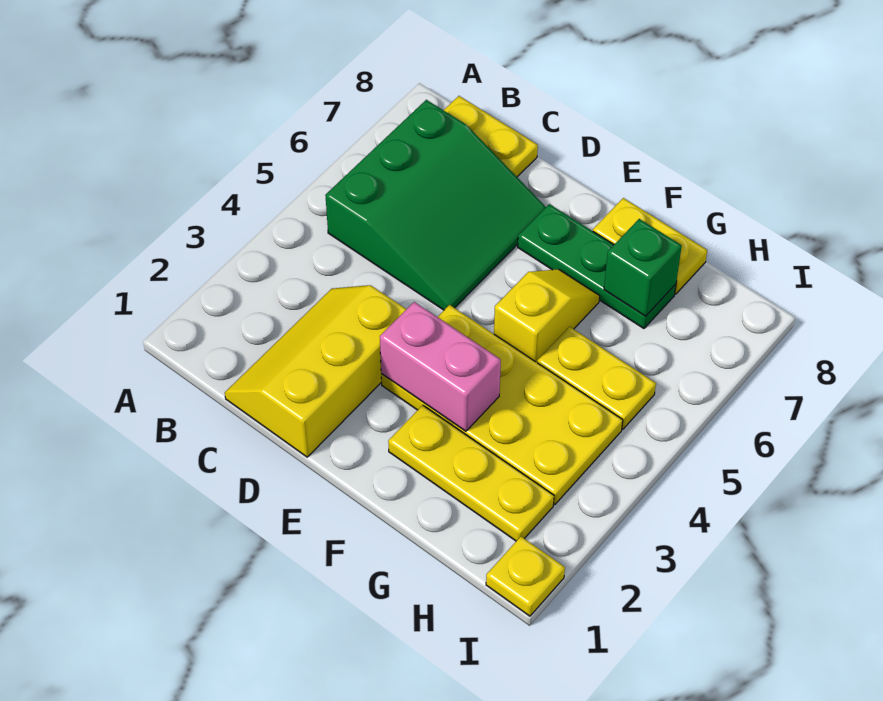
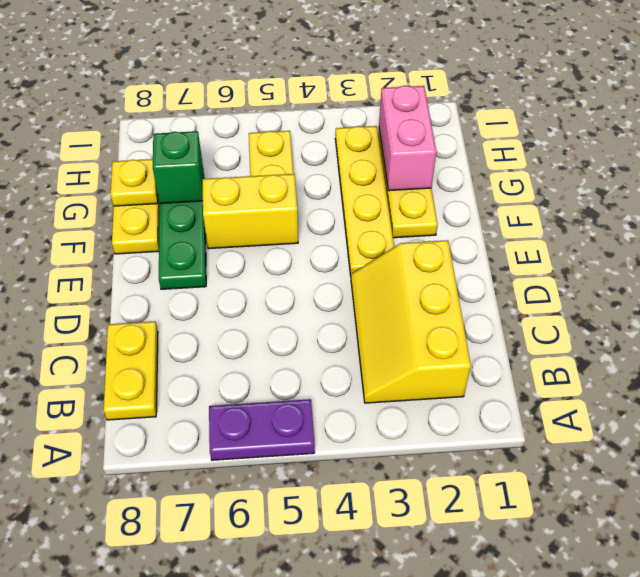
none -> purple plate A5:A6 level 1
green slope B5:D7 level 1 top B -> none
yellow slope C1:D3 level 1 top D -> yellow slope B2:D3 level 1 top 2
yellow plate E3:H4 level 1 -> yellow plate E3:H3 level 1
pink brick E3:F3 level 2 -> pink brick G2:H2 level 2
yellow slope F5:F6 level 1 top 5 -> yellow brick F5:F6 level 1
yellow plate I1 level 1 -> yellow plate G8 level 2

